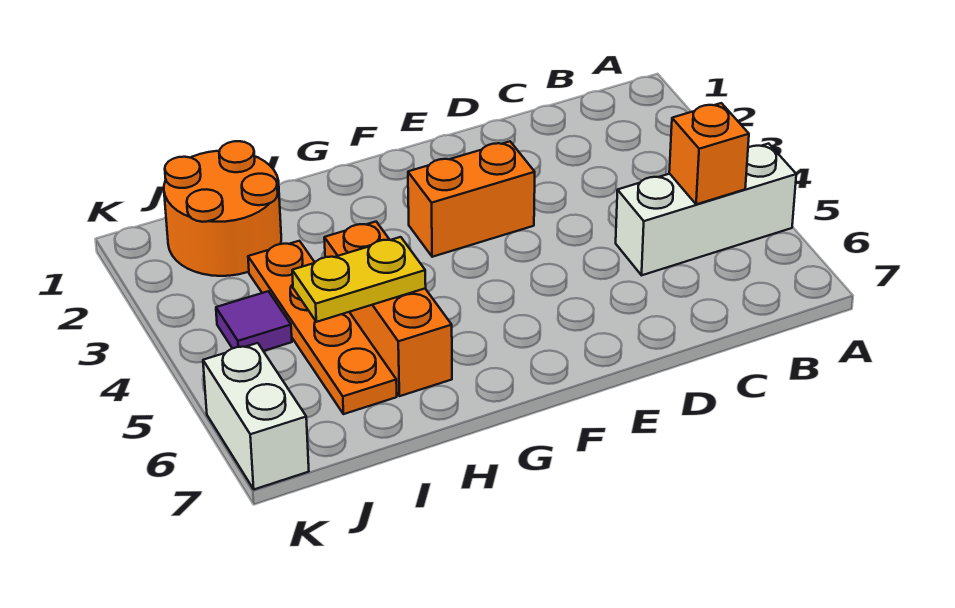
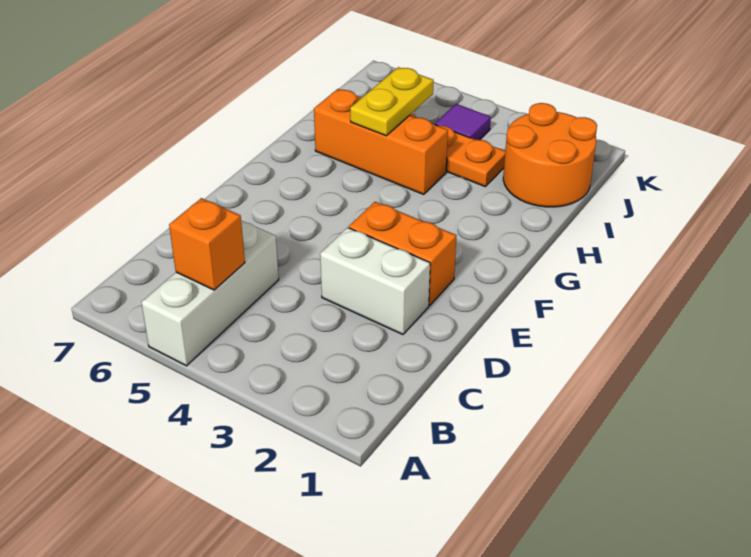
orange brick E3:F3 level 1 -> orange brick E2:E3 level 1
white brick K6:K7 level 1 -> white brick D2:D3 level 1

